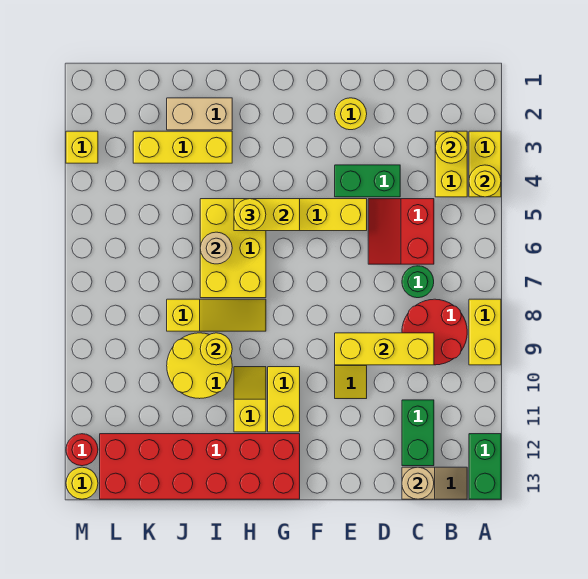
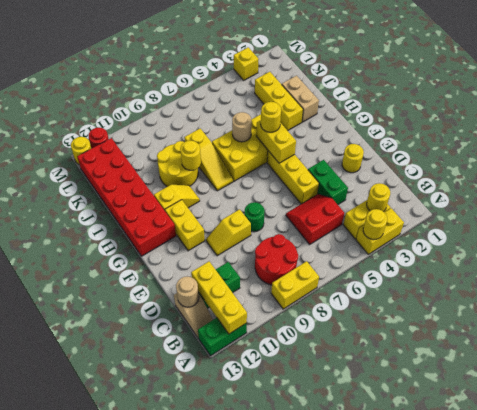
green round brick C7 level 1 -> green round brick E8 level 1
yellow brick C9:E9 level 2 -> yellow brick A12:C12 level 2
yellow brick G10:G11 level 1 -> yellow brick F11:G11 level 1

